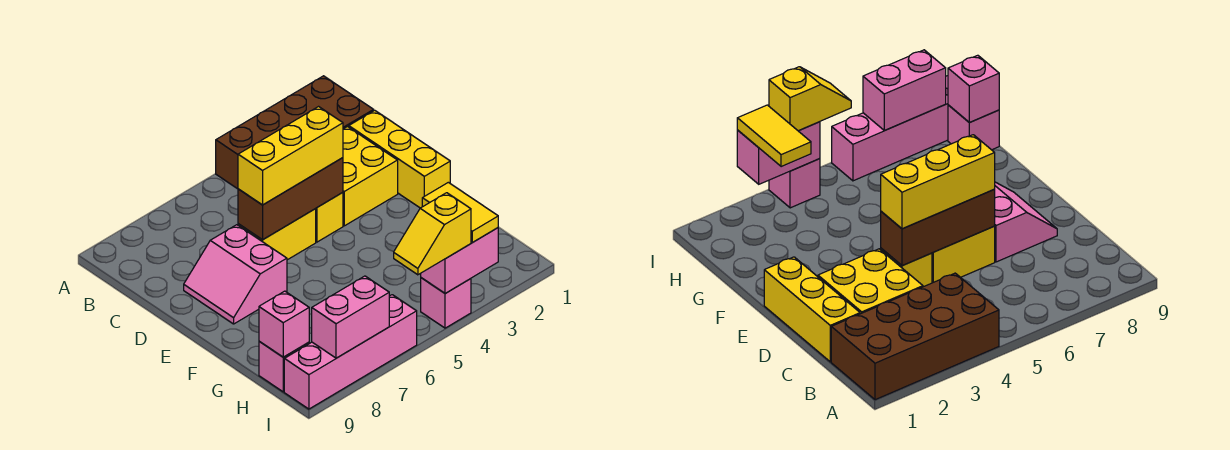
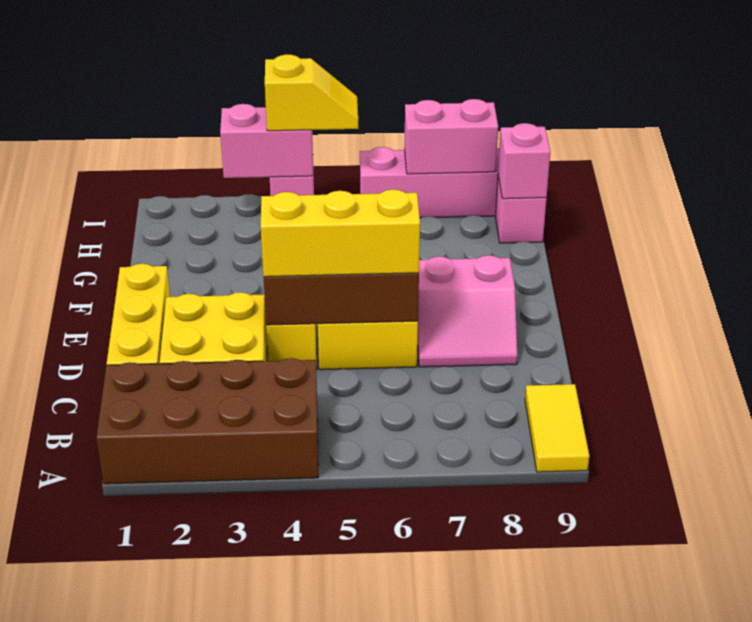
pink slope D7:E8 level 1 top 7 -> pink slope D7:E8 level 1 top E
yellow tile H3:I3 level 3 -> yellow tile A9:B9 level 1

